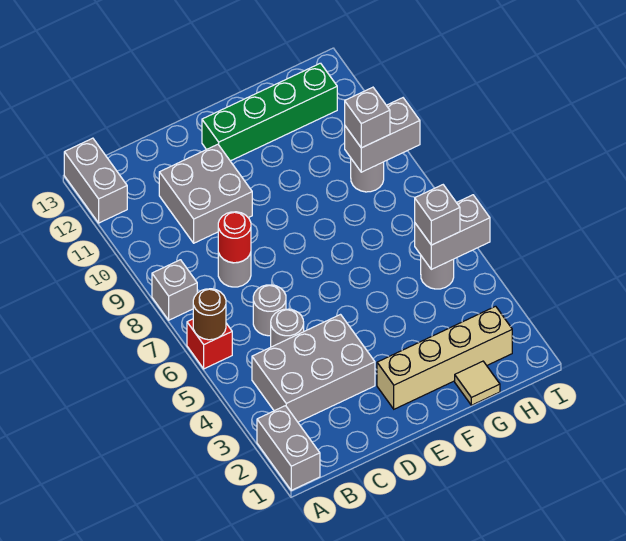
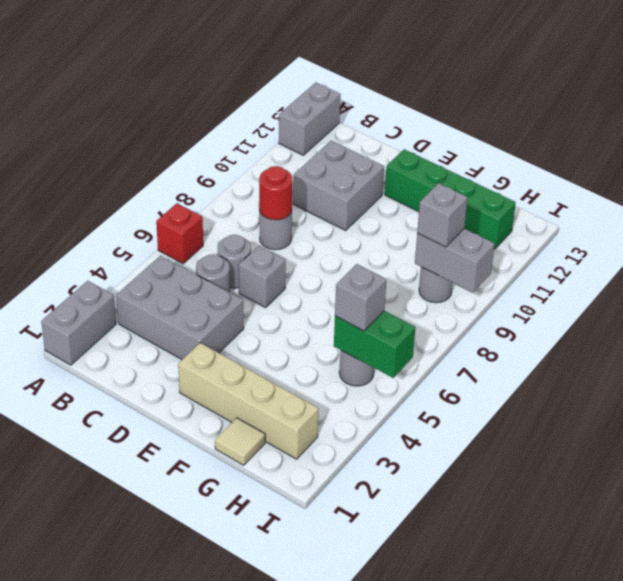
brown round brick A6 level 2 -> none
grey brick A8 level 1 -> grey brick D6 level 1
grey brick H5:I5 level 2 -> green brick H5:I5 level 2

